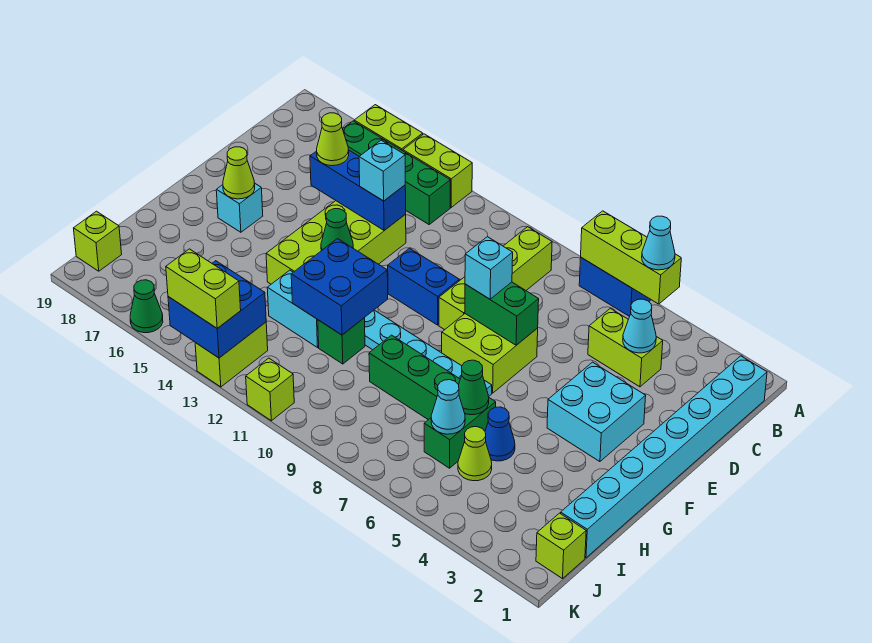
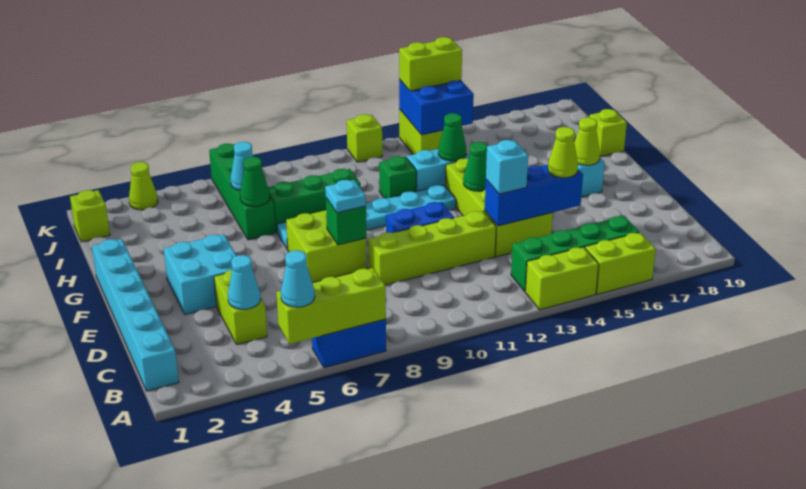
cyan brick B1:I1 level 1 -> cyan brick B1:G1 level 1
lime brick B9:E9 level 1 -> lime brick D9:D12 level 1
lime brick C4:C5 level 1 -> lime brick C4:D4 level 1
green brick E7:E8 level 2 -> green brick E8 level 2
cyan brick E8 level 3 -> cyan plate E8 level 3
blue brick G11:H12 level 2 -> none
blue cone H5 level 1 -> none
green brick H6:I6 level 1 -> green brick H6:K6 level 1
lime cone I5 level 1 -> lime cone K3 level 1
lime brick J19 level 1 -> lime brick H19 level 1
green cone K16 level 1 -> green cone H13 level 2

